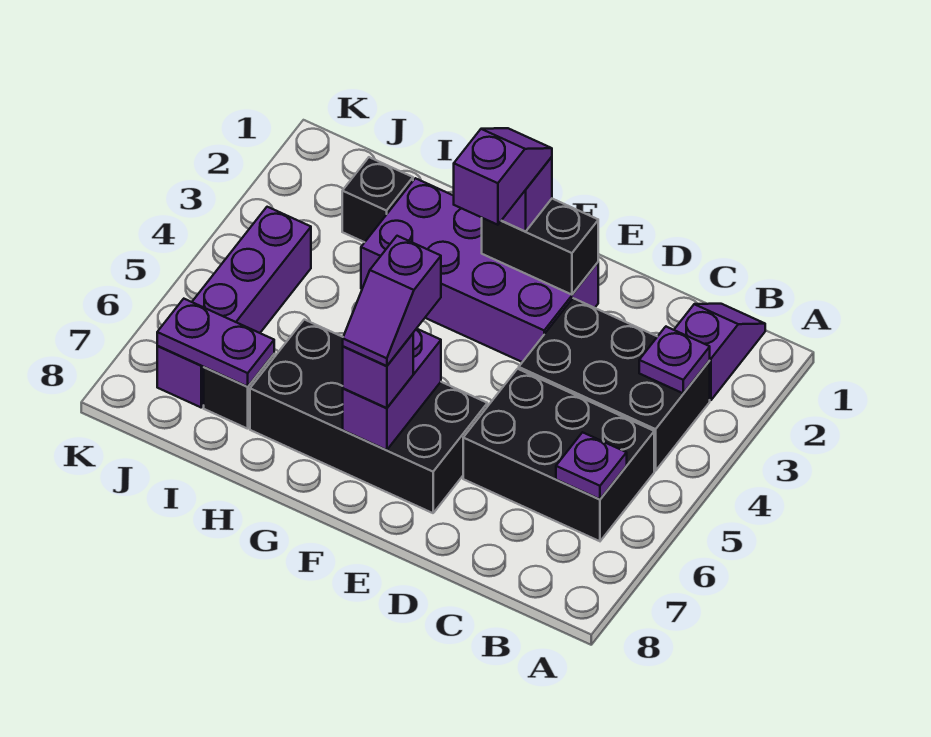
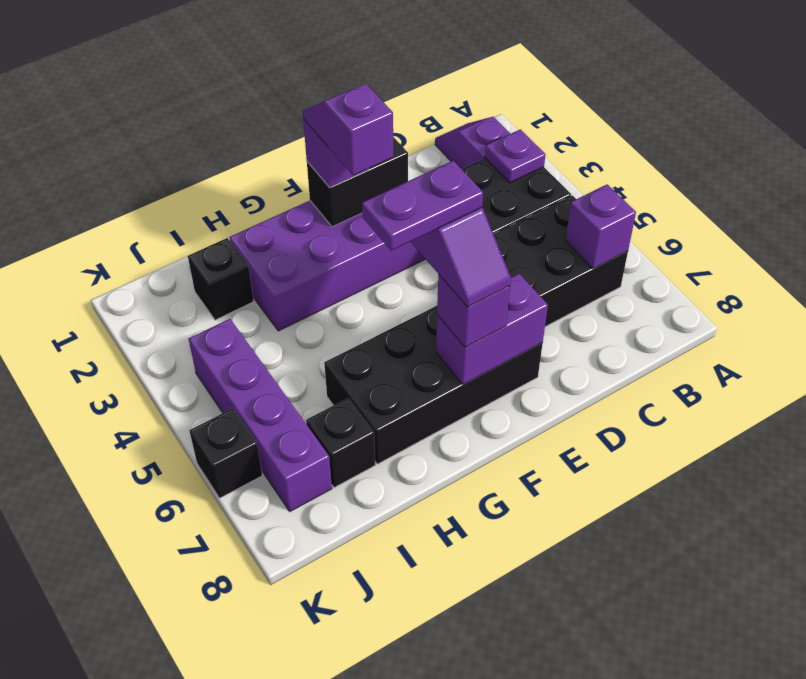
purple plate B6 level 2 -> purple brick B6 level 2
purple brick F6:F7 level 2 -> purple brick E7:F7 level 2
purple plate I7:J7 level 2 -> purple plate F6:G6 level 5
none -> black brick K6 level 1

